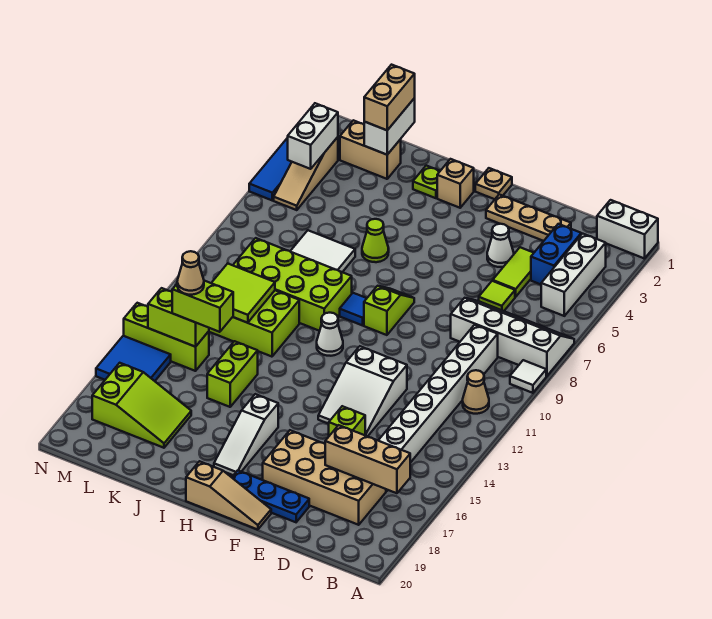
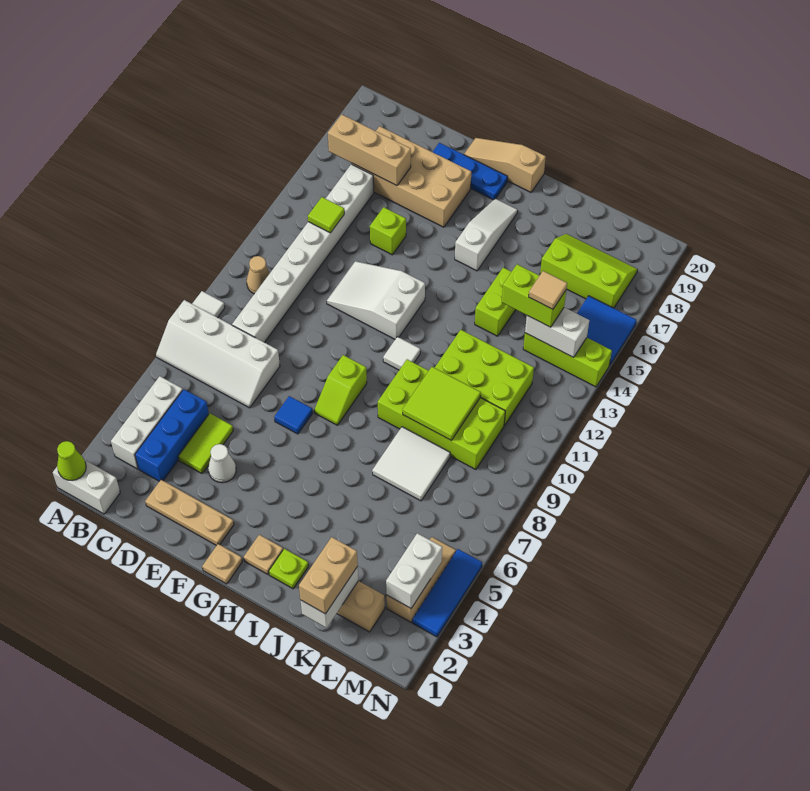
blue brick C3:C4 level 1 -> blue brick C3:C5 level 1
lime tile D6 level 1 -> lime tile C14 level 2
white slope E12:F14 level 1 top 12 -> white slope E12:G13 level 1 top G
tan brick H2 level 1 -> tan plate H2 level 1
blue tile H9 level 1 -> blue tile F7 level 1
white cone H11 level 1 -> white tile H11 level 1
lime cone I6 level 1 -> lime cone A1 level 2
lime tile K11:L12 level 2 -> lime tile J9:K10 level 2
lime slope K17:M18 level 1 top M -> lime slope K17:M18 level 1 top 17
lime brick L14:M14 level 2 -> white brick L14:M14 level 2
tan cone L14 level 4 -> tan tile L14 level 4

